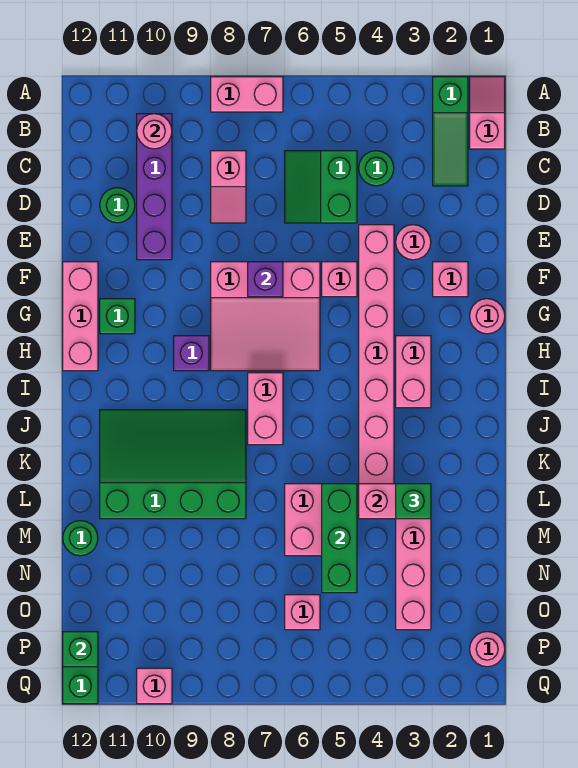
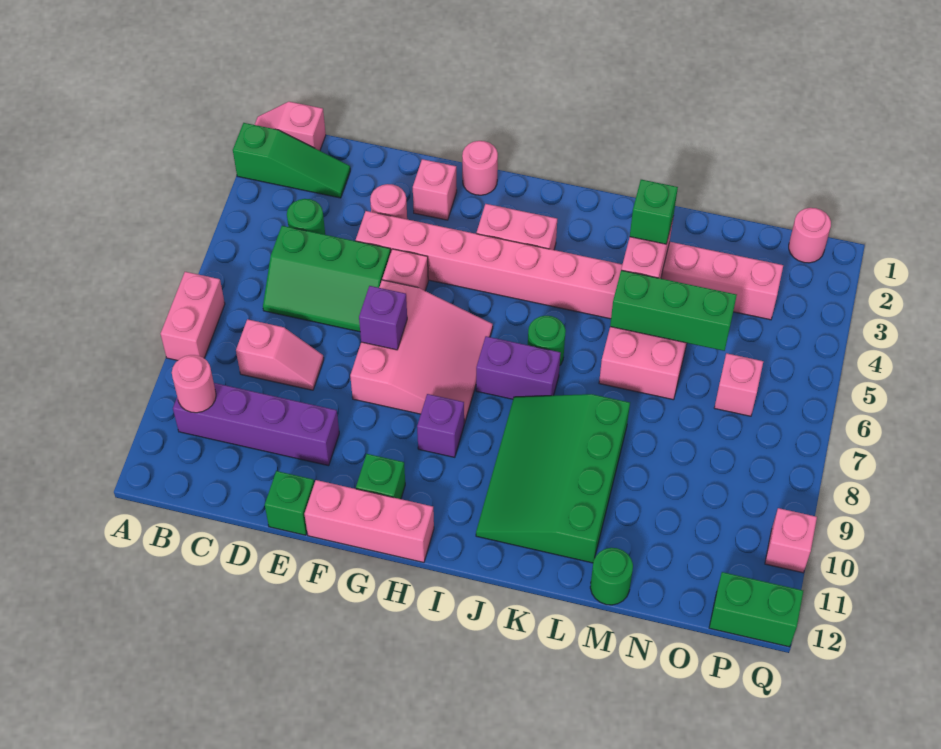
green slope C5:D6 level 1 top 5 -> green slope C5:E6 level 1 top 5
green round brick D11 level 1 -> green round brick J6 level 1
pink brick I7:J7 level 1 -> purple brick I7:J7 level 1
green brick P12 level 2 -> green brick E12 level 1

